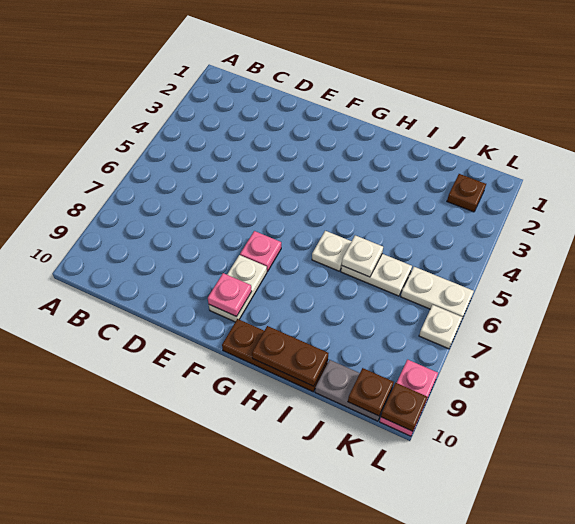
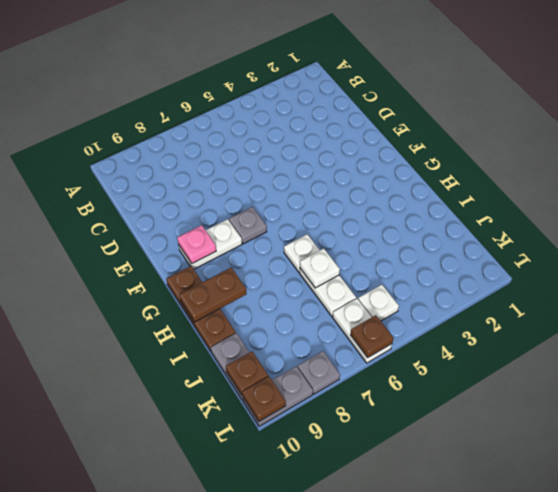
pink plate F7 level 1 -> grey plate F7 level 1
brown plate H10:I10 level 2 -> brown plate H9:H10 level 2
brown plate K2 level 1 -> brown plate L6 level 2
white plate L7 level 1 -> white plate K5 level 1
none -> grey plate L8 level 1
pink plate L9:L10 level 1 -> grey plate L9:L10 level 1

